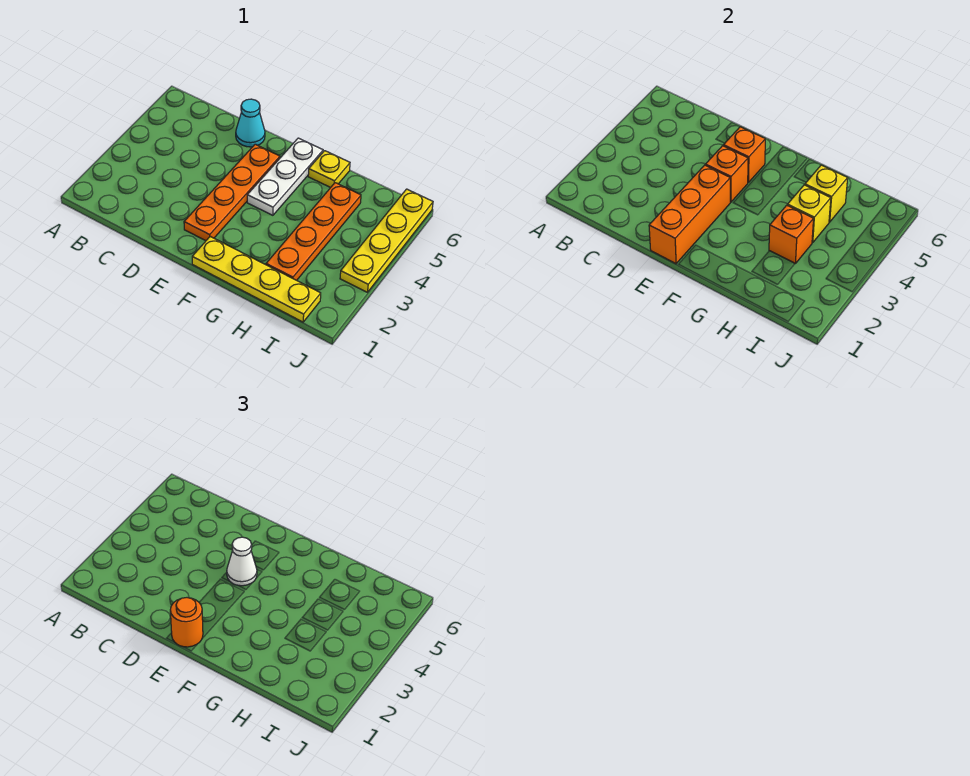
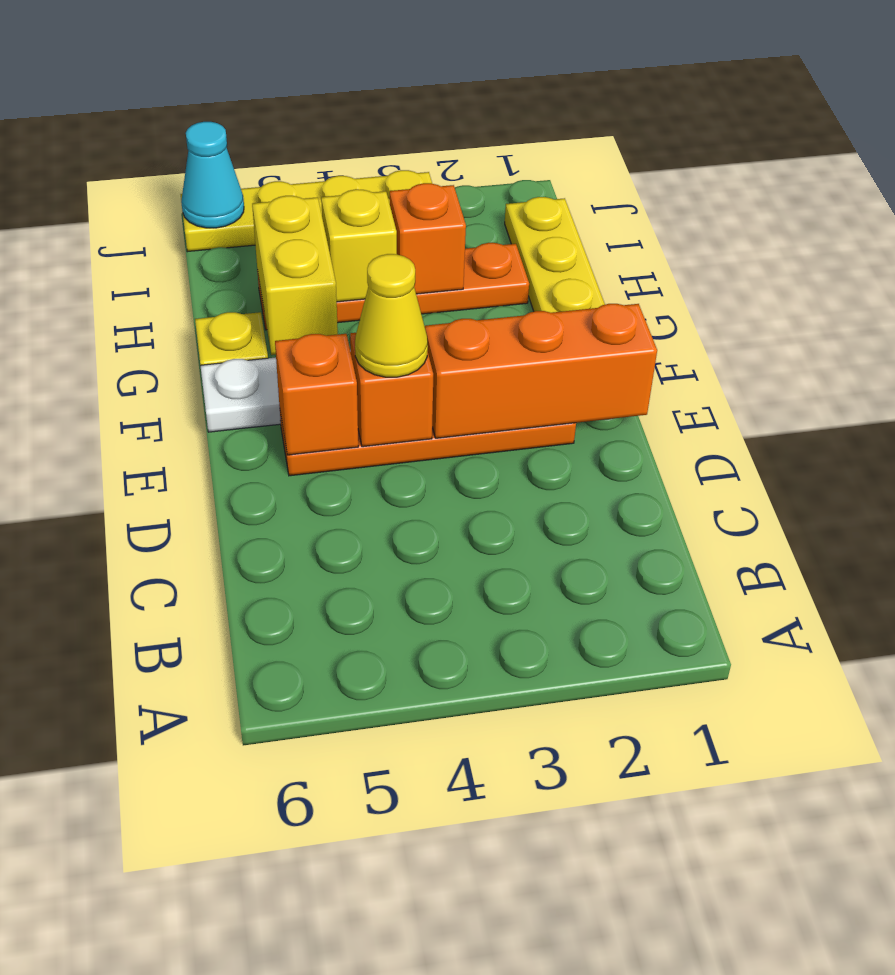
cyan cone D6 level 1 -> cyan cone J6 level 2
orange round brick E1 level 3 -> none
white cone E4 level 3 -> yellow cone E4 level 3
yellow brick H5 level 2 -> yellow brick G5:H5 level 2

